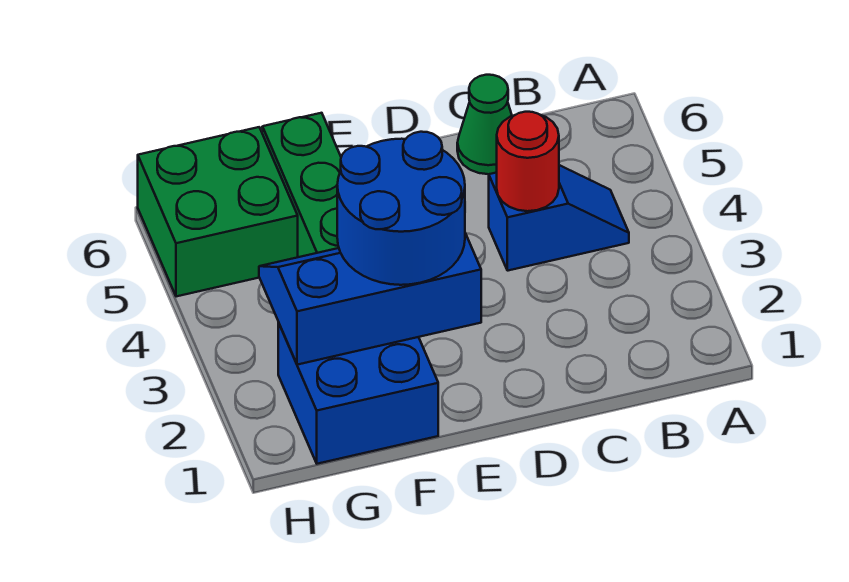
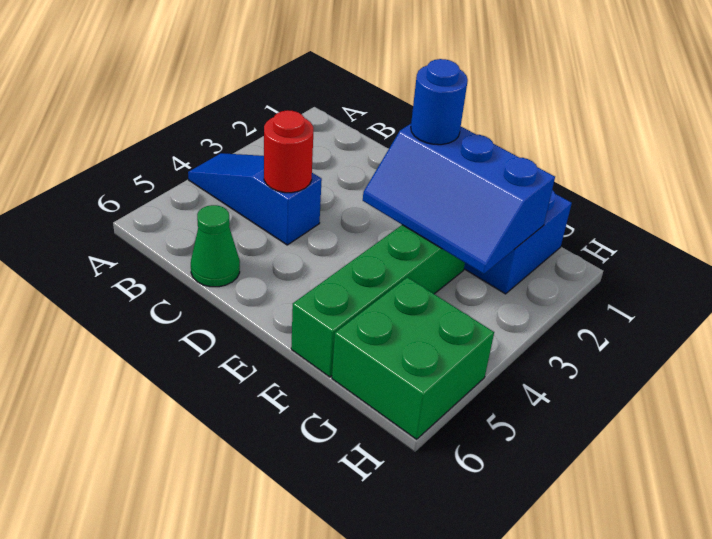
blue slope B4:C4 level 1 top C -> blue slope A4:C4 level 1 top C
blue round brick E2:F3 level 3 -> blue round brick E2 level 3

